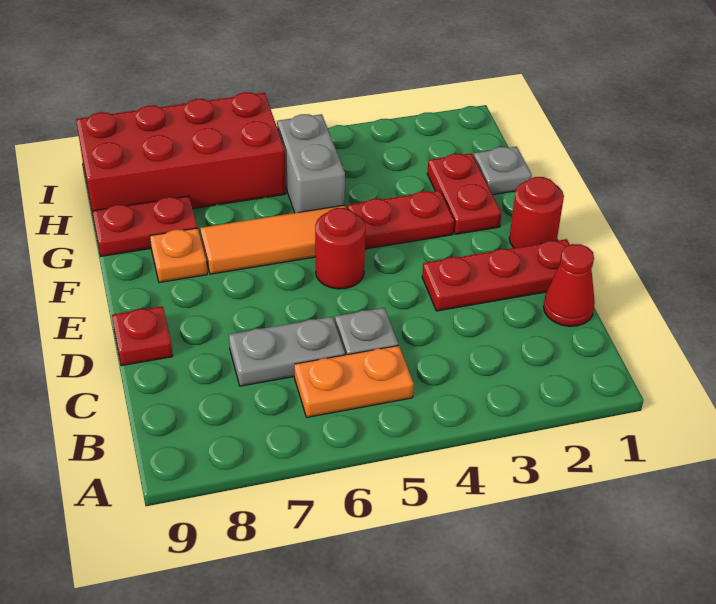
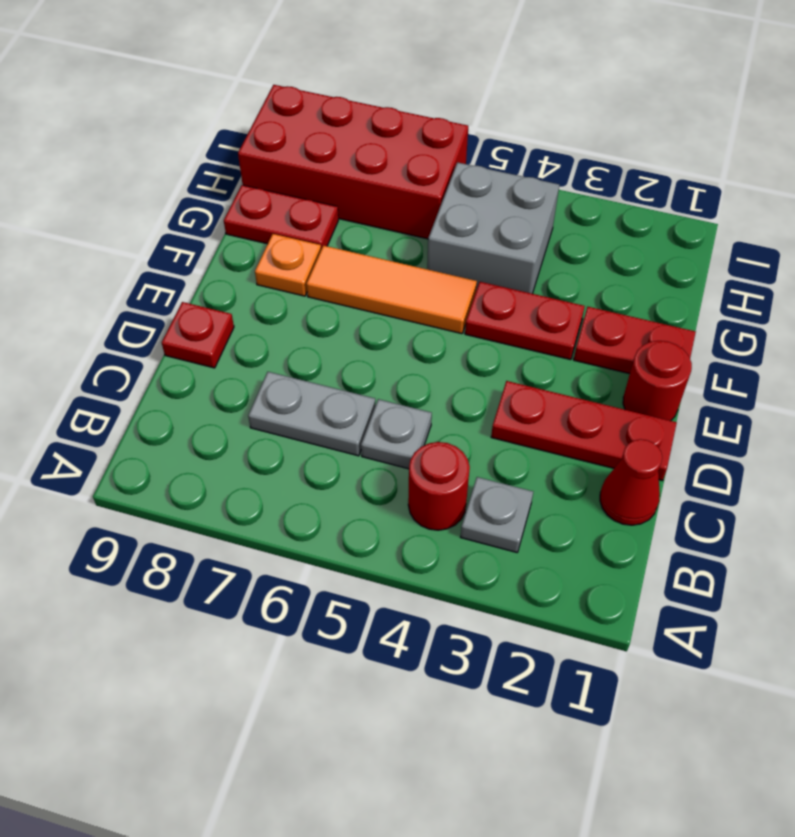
orange plate B5:B6 level 1 -> none
red round brick E5 level 1 -> red round brick B4 level 1
red plate F2:G2 level 1 -> red plate F1:F2 level 1
grey plate G1 level 1 -> grey plate B3 level 1
grey brick G5:H5 level 1 -> grey brick G4:H5 level 1

